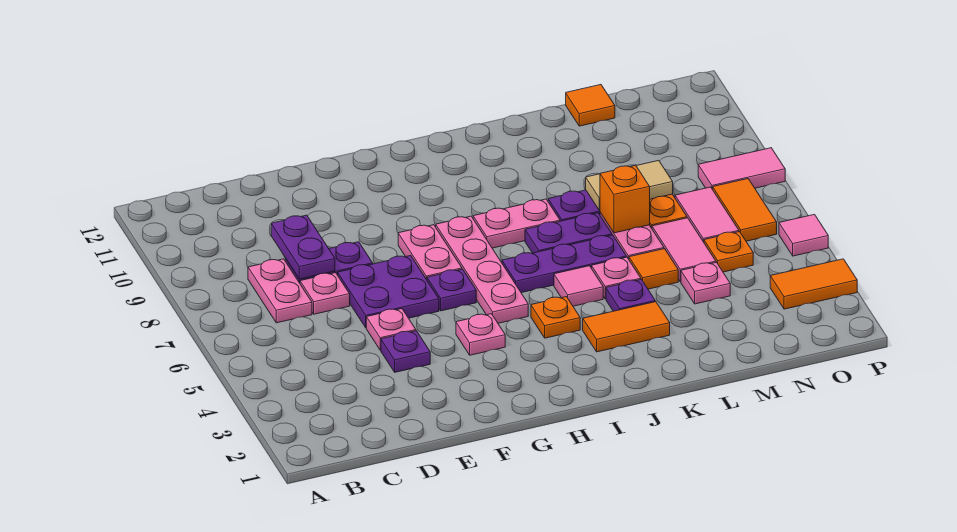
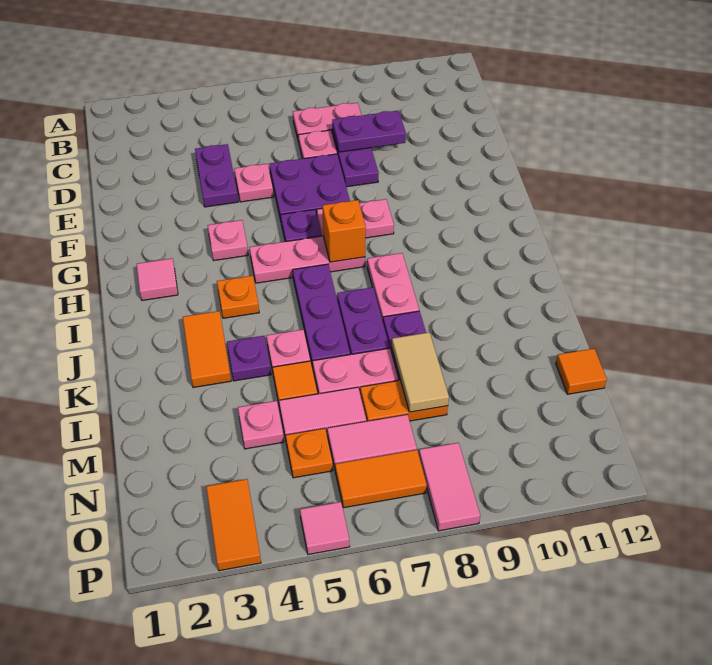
purple plate E4 level 1 -> purple plate D4:E4 level 1
pink plate H5:H8 level 1 -> pink plate H5:H7 level 1
pink tile J5 level 1 -> pink tile H2 level 1
orange brick L7 level 2 -> orange brick H7 level 2

